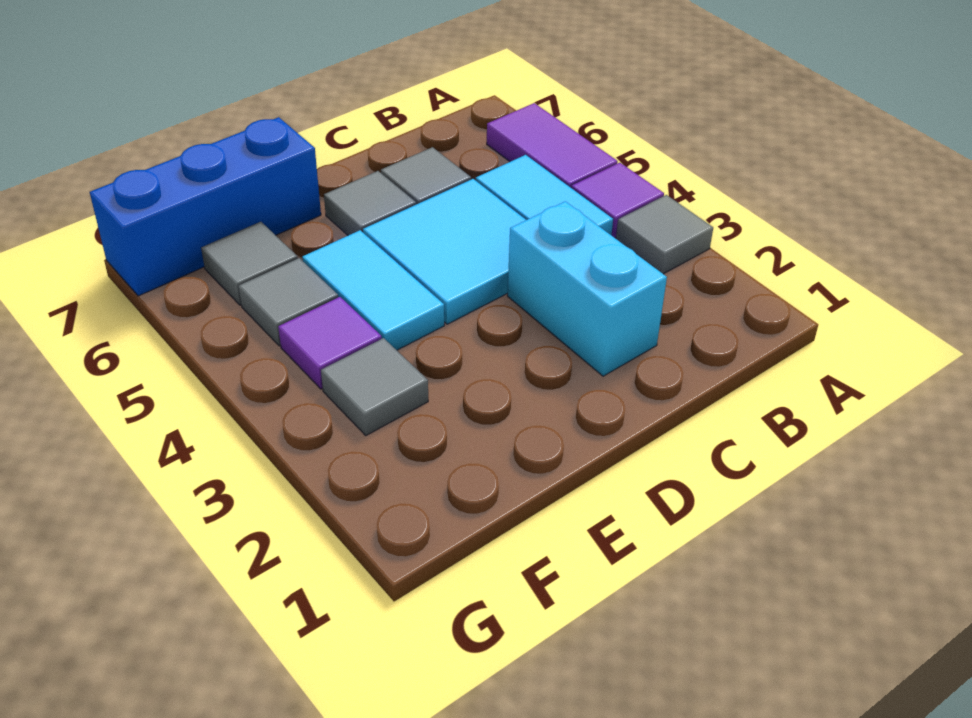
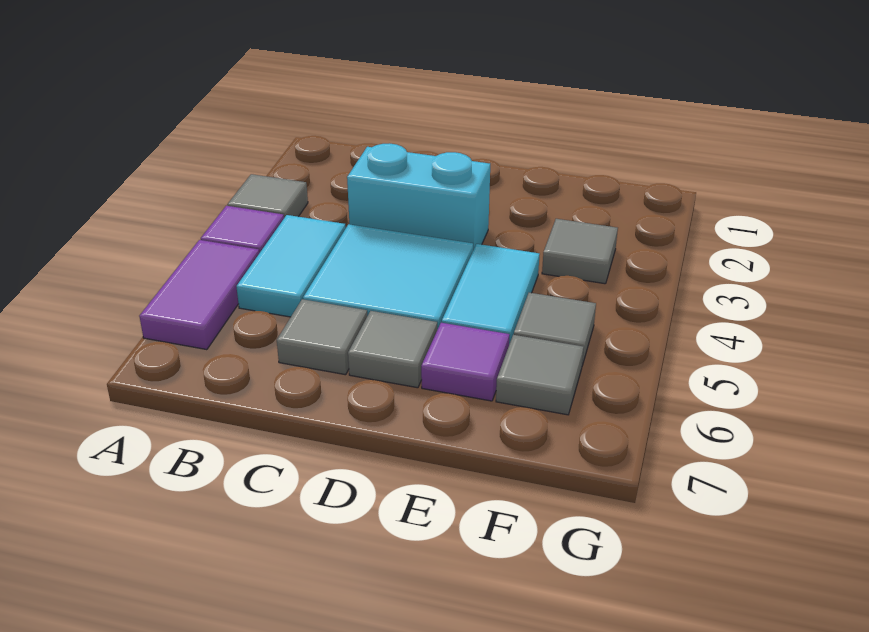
cyan brick C2:C3 level 1 -> cyan brick C3:D3 level 1
blue brick E7:G7 level 1 -> none
purple tile F4 level 1 -> purple tile E6 level 1

